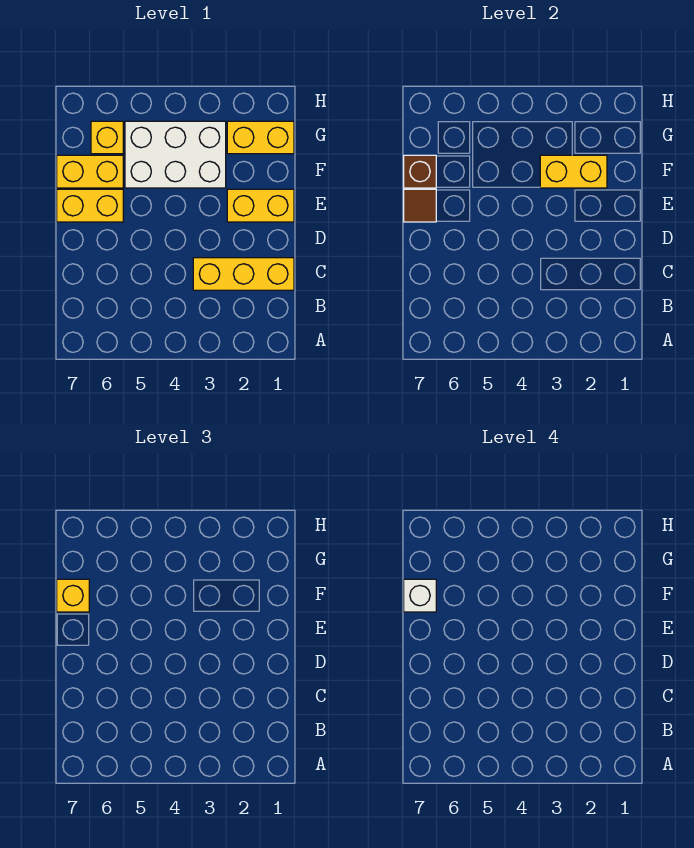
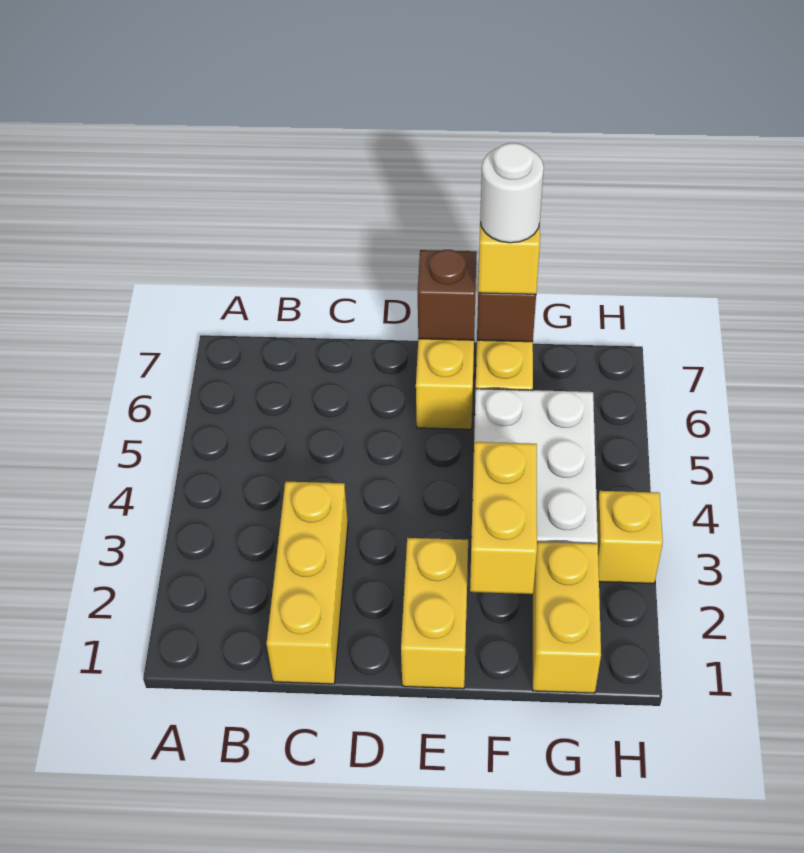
brown tile E7 level 2 -> brown brick E7 level 2
white brick F7 level 4 -> white round brick F7 level 4
yellow brick G6 level 1 -> yellow brick H3 level 1

